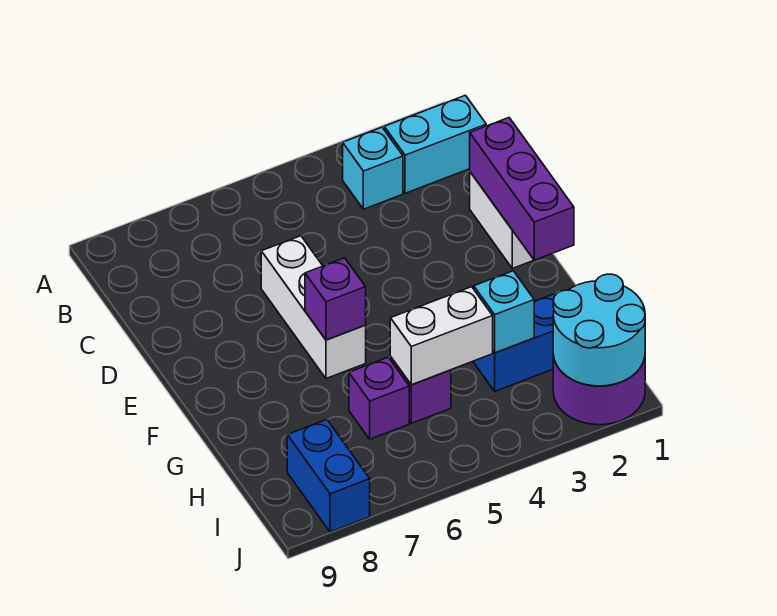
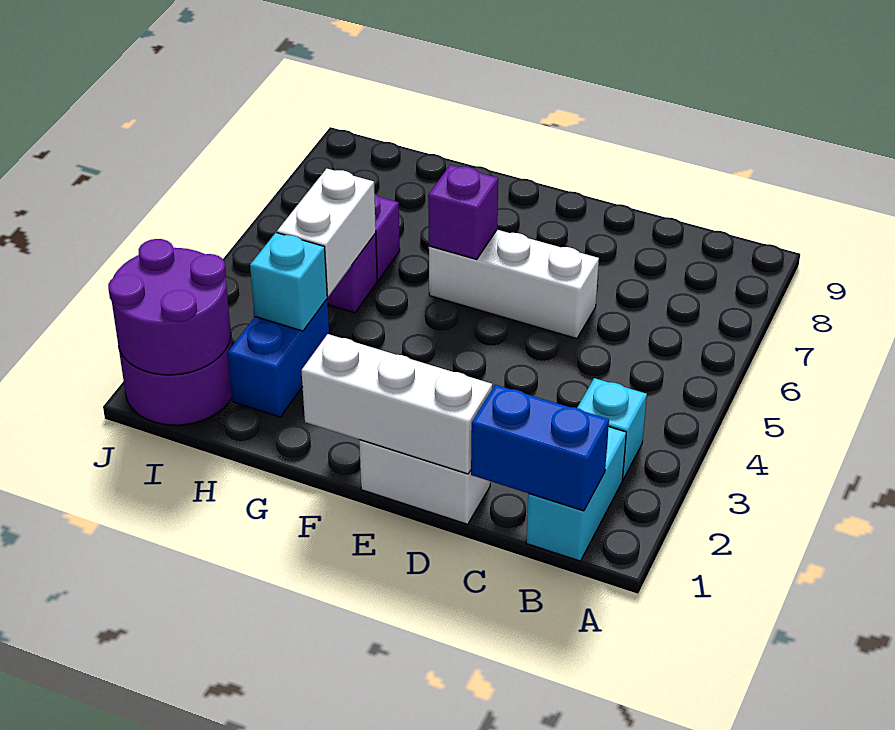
purple brick D1:F1 level 2 -> white brick D1:F1 level 2
cyan round brick I1:J2 level 2 -> purple round brick I1:J2 level 2
blue brick I8:J8 level 1 -> blue brick B1:C1 level 2

